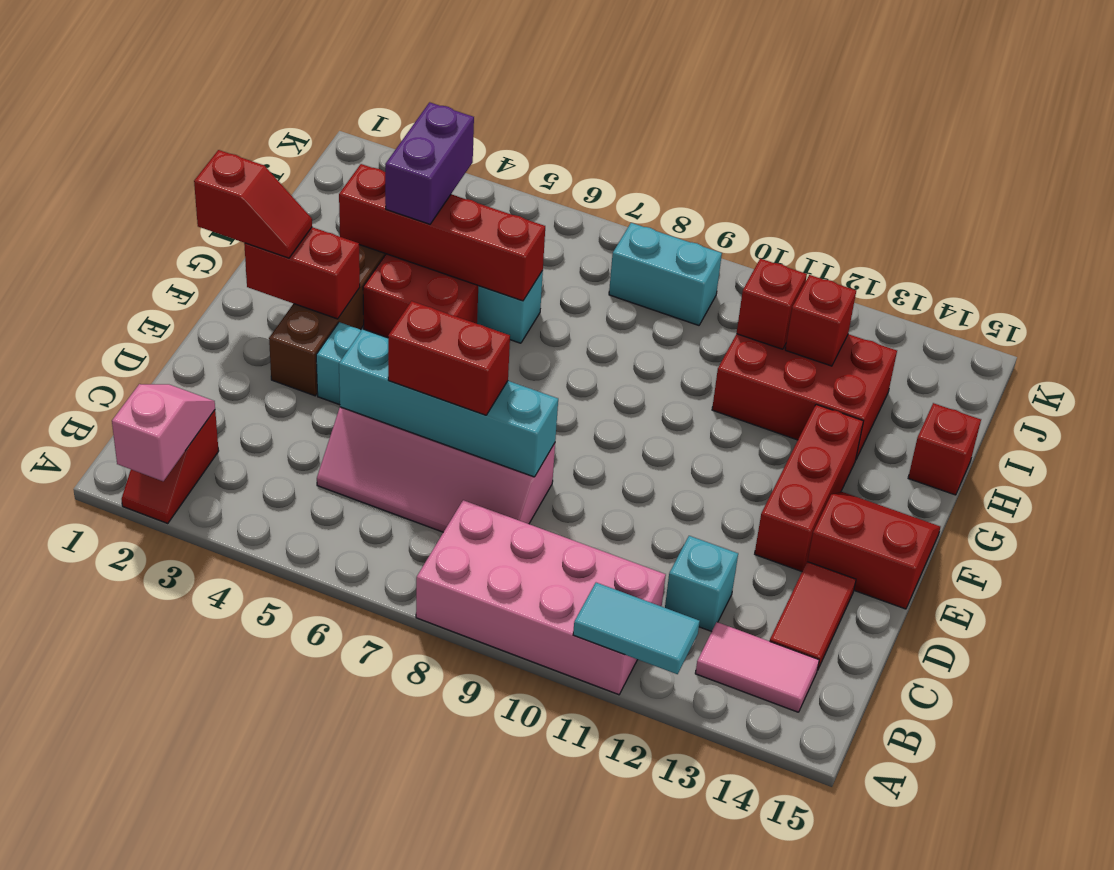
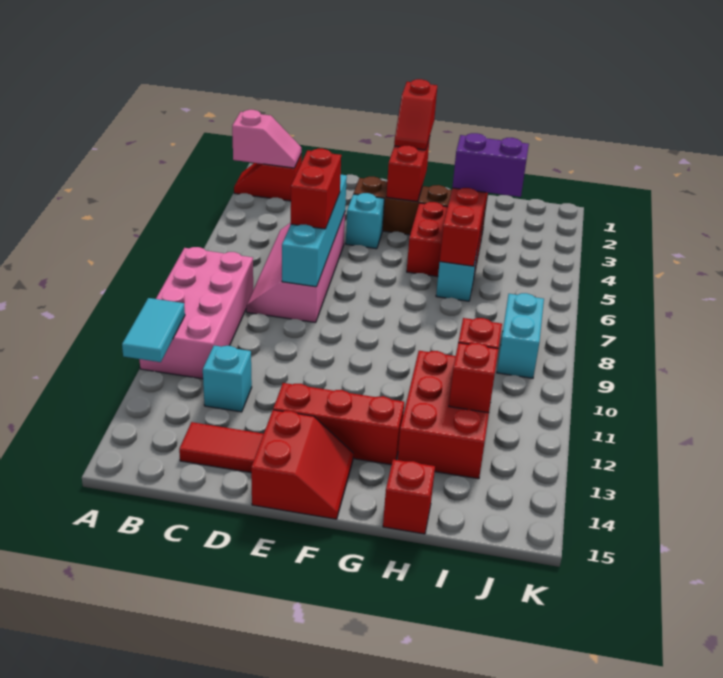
pink tile B13:B14 level 1 -> none

